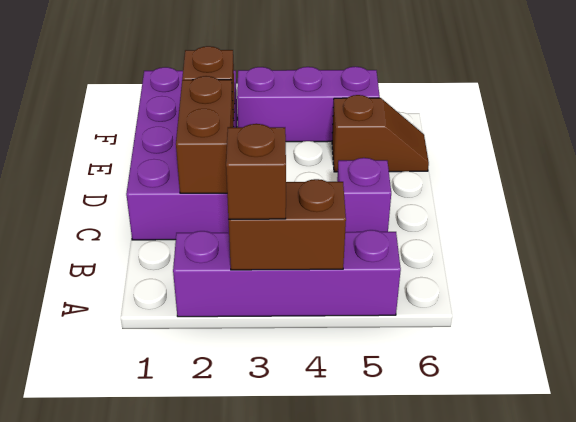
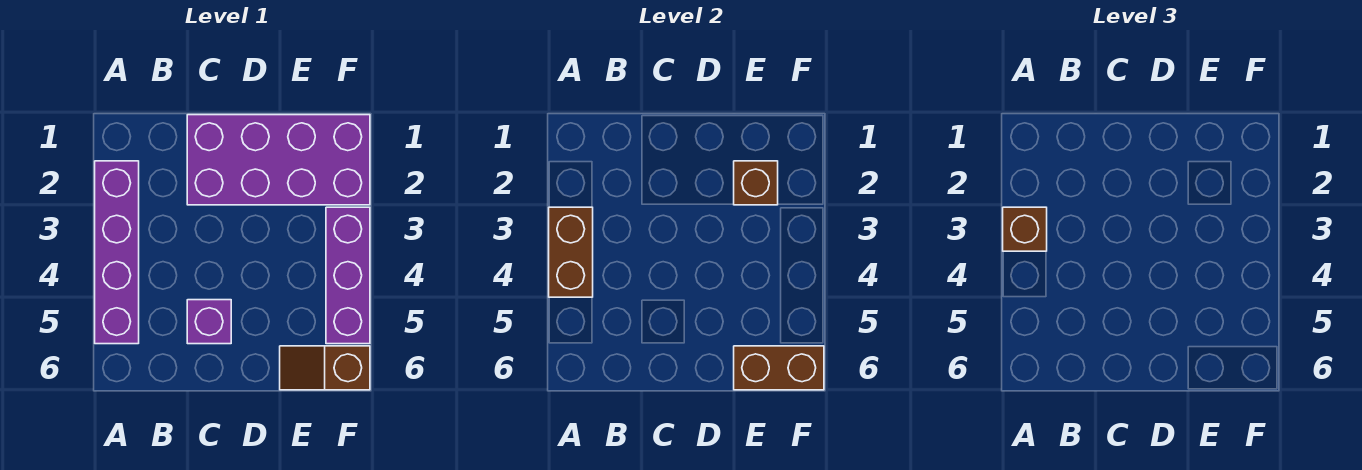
brown brick C2:D2 level 2 -> brown brick E6:F6 level 2
brown slope E5:E6 level 1 top 5 -> brown slope E6:F6 level 1 top F

